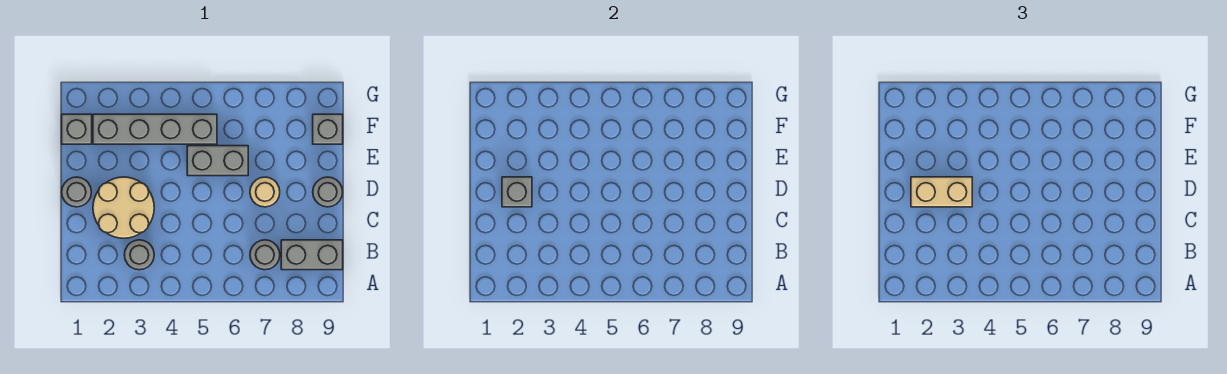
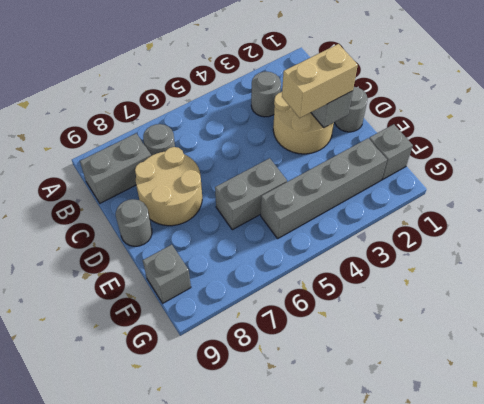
tan round brick D7 level 1 -> tan round brick C7:D8 level 1

